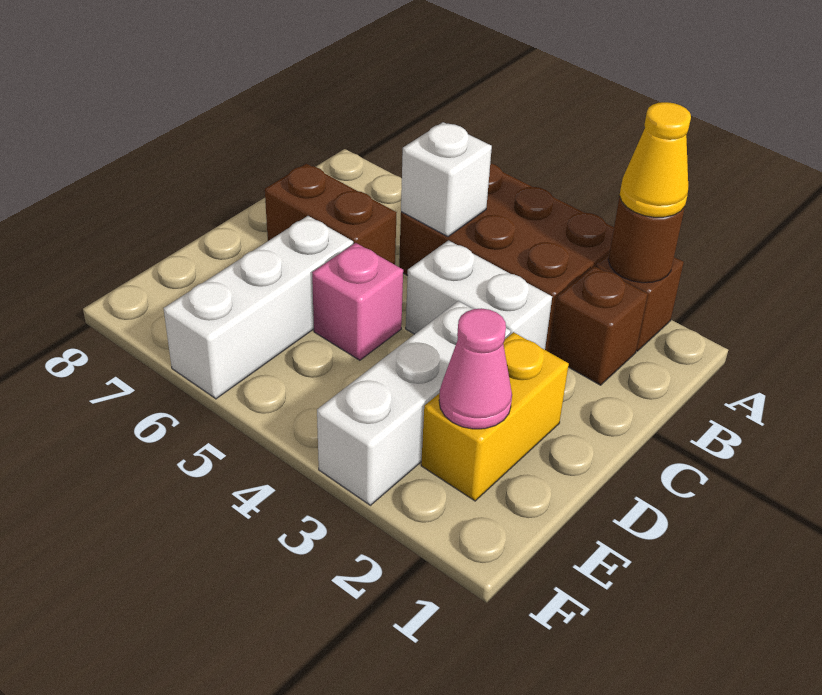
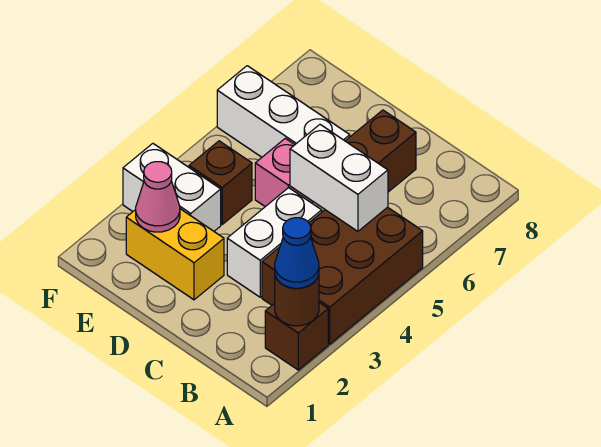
yellow cone A2 level 3 -> blue cone A2 level 3
brown brick B2 level 1 -> brown brick E4 level 1
white brick B5 level 2 -> white brick B5:C5 level 2
white brick D3:F3 level 1 -> white brick E3:F3 level 1

